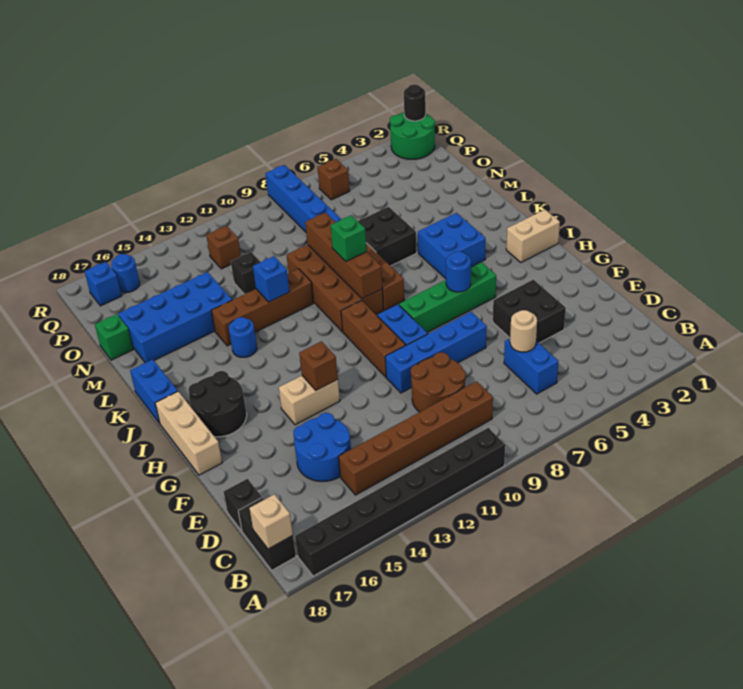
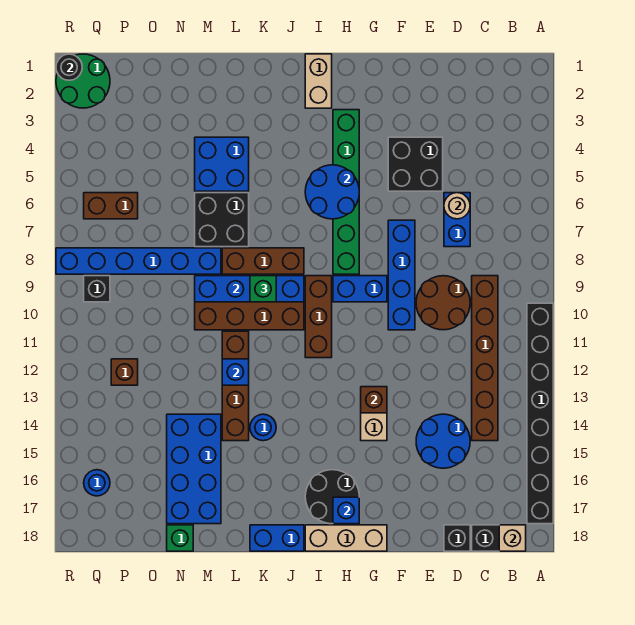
blue brick C6:D6 level 1 -> blue brick D6:D7 level 1
brown brick G10:I10 level 1 -> brown brick I9:I11 level 1
green brick H5:H8 level 1 -> green brick H3:H8 level 1
blue round brick H6 level 2 -> blue round brick H5:I6 level 2
blue brick J4:K5 level 1 -> blue brick L4:M5 level 1
brown brick J9:M9 level 2 -> blue brick J9:M9 level 2
black brick N12 level 1 -> black brick Q9 level 1
brown brick Q6 level 1 -> brown brick P6:Q6 level 1
blue brick Q17 level 1 -> blue brick H17 level 2

